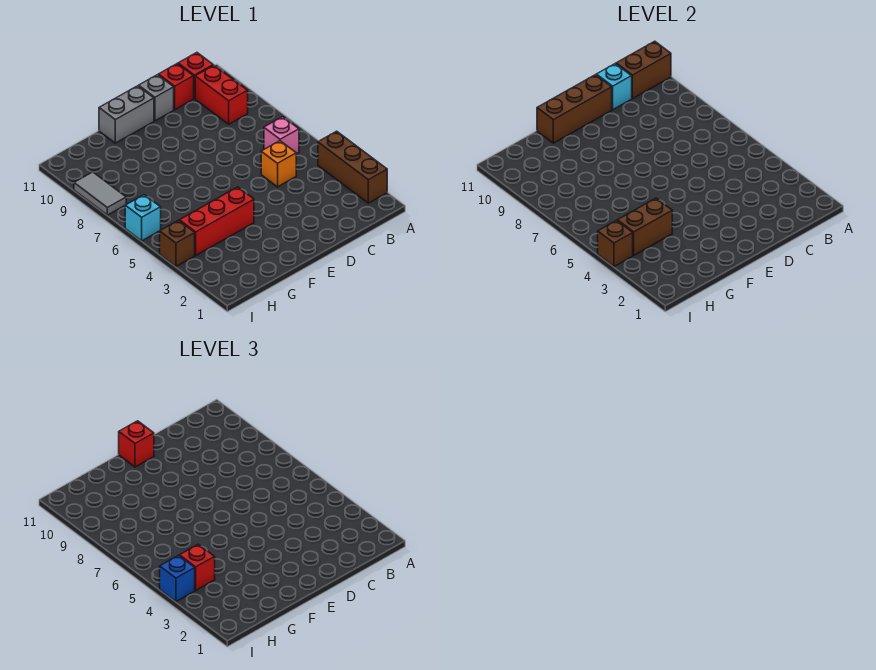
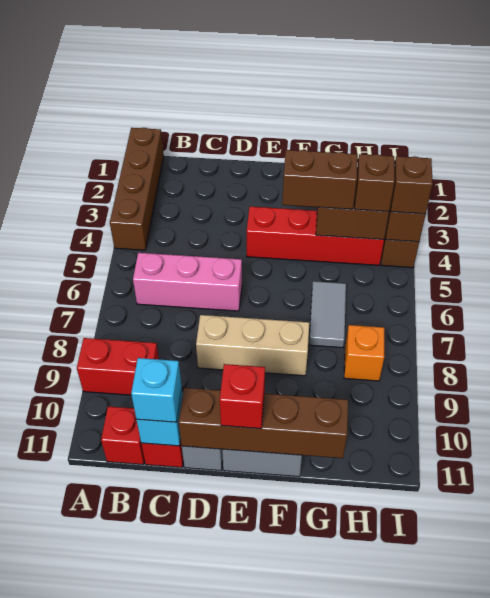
brown brick A2:A4 level 1 -> brown brick A1:A4 level 1
brown brick A11:B11 level 2 -> brown brick F4:G4 level 3
pink brick B6 level 1 -> pink brick B6:D6 level 1
red brick B9:B10 level 1 -> red brick A9:B9 level 1
orange brick C5 level 1 -> orange brick H8 level 1
none -> tan brick D8:F8 level 1
brown brick D11:F11 level 2 -> brown brick D11:G11 level 2
red brick F4:H4 level 1 -> red brick E4:H4 level 1
red brick H4 level 3 -> brown brick H4 level 3
blue brick I4 level 3 -> brown brick I4 level 3
cyan brick I6 level 1 -> cyan brick C11 level 3
grey tile I8:I9 level 1 -> grey tile G6:G7 level 1

